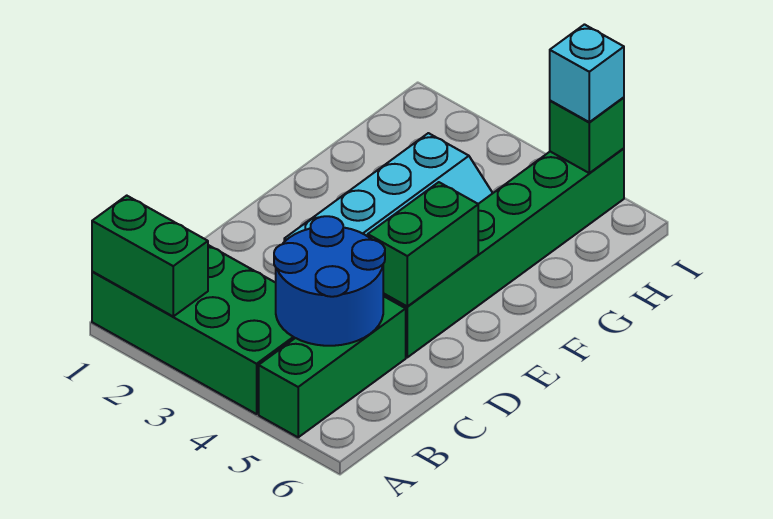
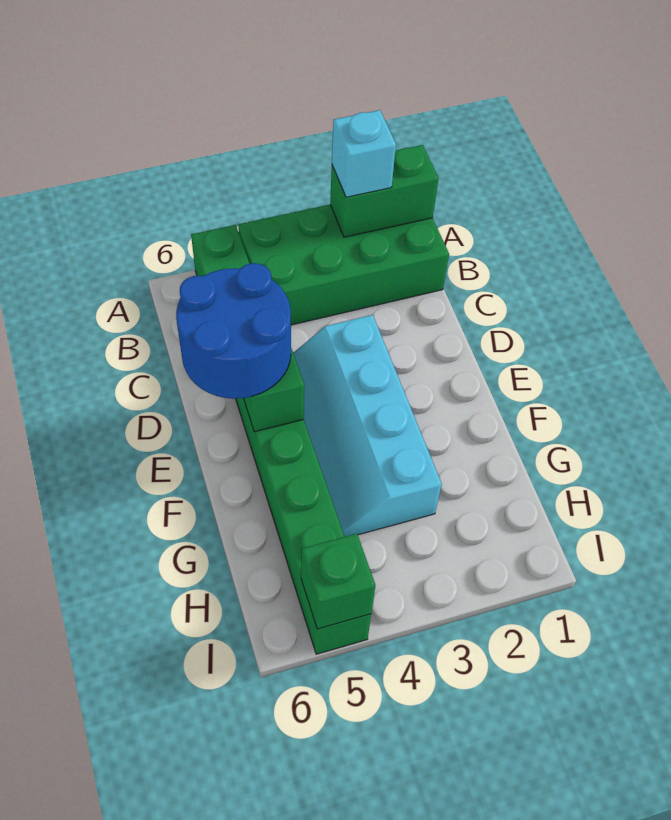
blue round brick B4:C5 level 2 -> blue round brick D5:E6 level 3
cyan brick I5 level 3 -> cyan brick A2 level 3

